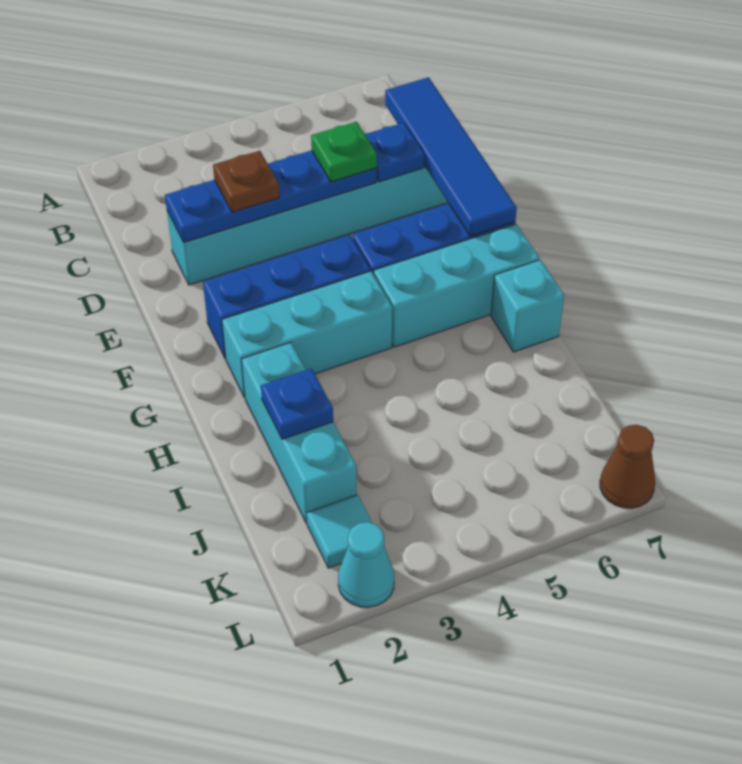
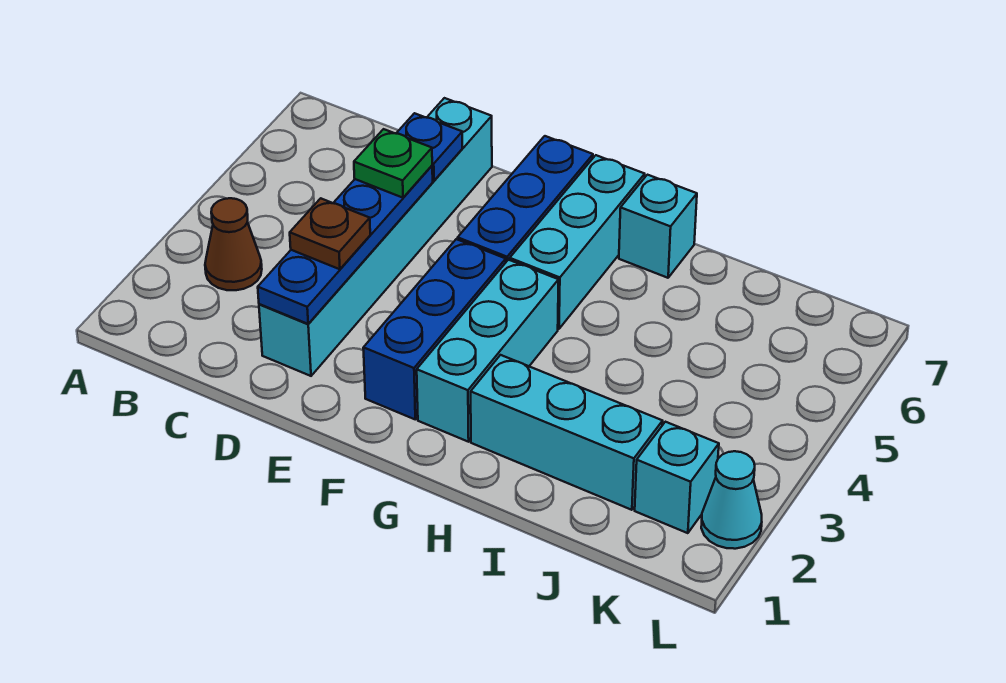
blue tile C7:F7 level 2 -> none
blue plate I2 level 2 -> none
cyan tile K2 level 1 -> cyan brick K2 level 1
brown cone L7 level 1 -> brown cone B3 level 1

